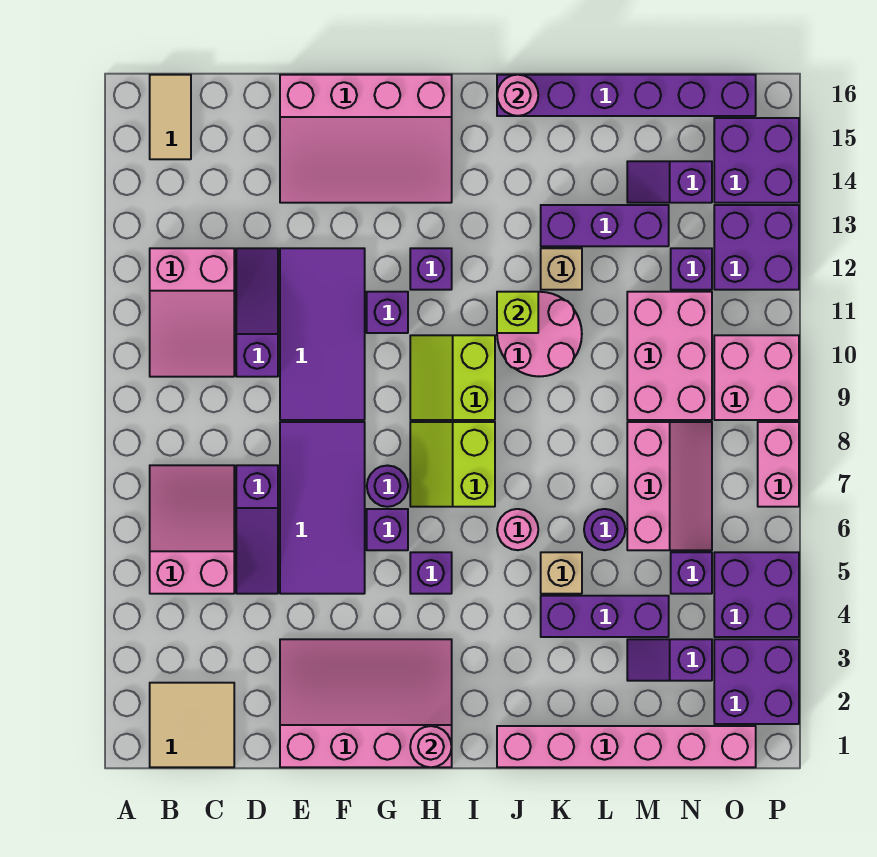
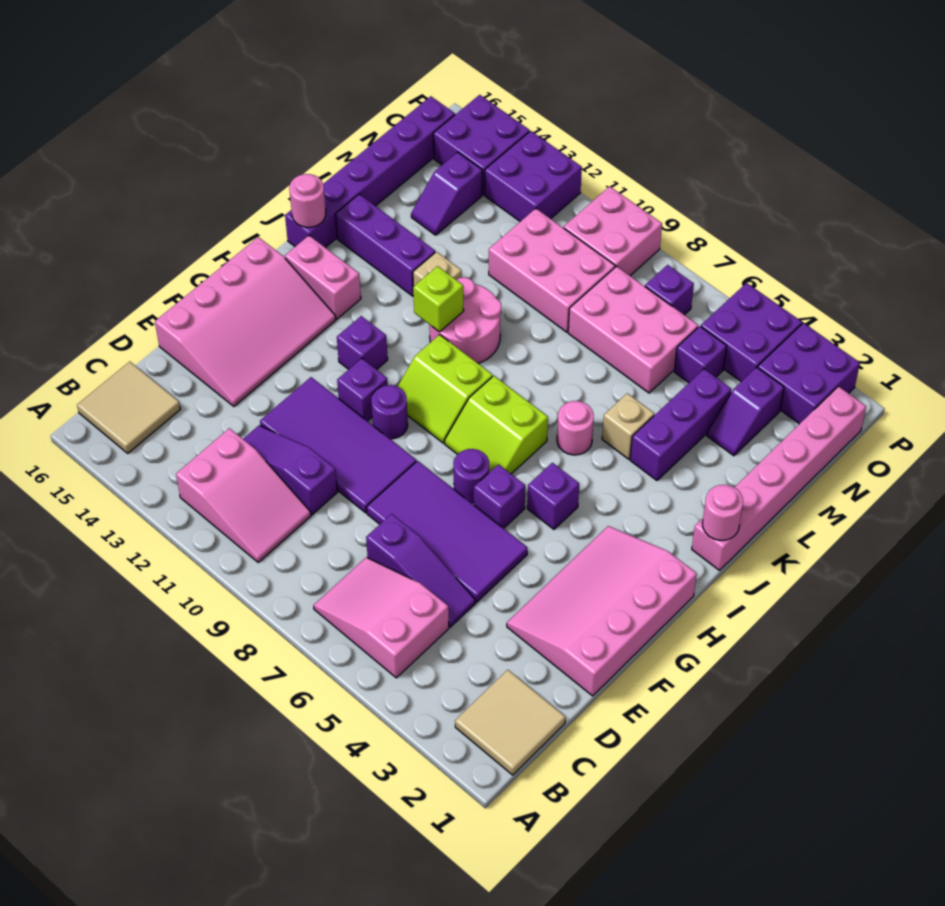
tan tile B15:B16 level 1 -> tan tile B15:C16 level 1
pink round brick H1 level 2 -> pink round brick J1 level 2
purple brick K13:M13 level 1 -> purple brick K13:K15 level 1
purple round brick L6 level 1 -> purple round brick G10 level 1
pink slope M6:N8 level 1 top M -> pink brick M6:N8 level 1
purple brick N12 level 1 -> purple brick O7 level 1
pink brick P7:P8 level 1 -> pink brick I14:I15 level 1

